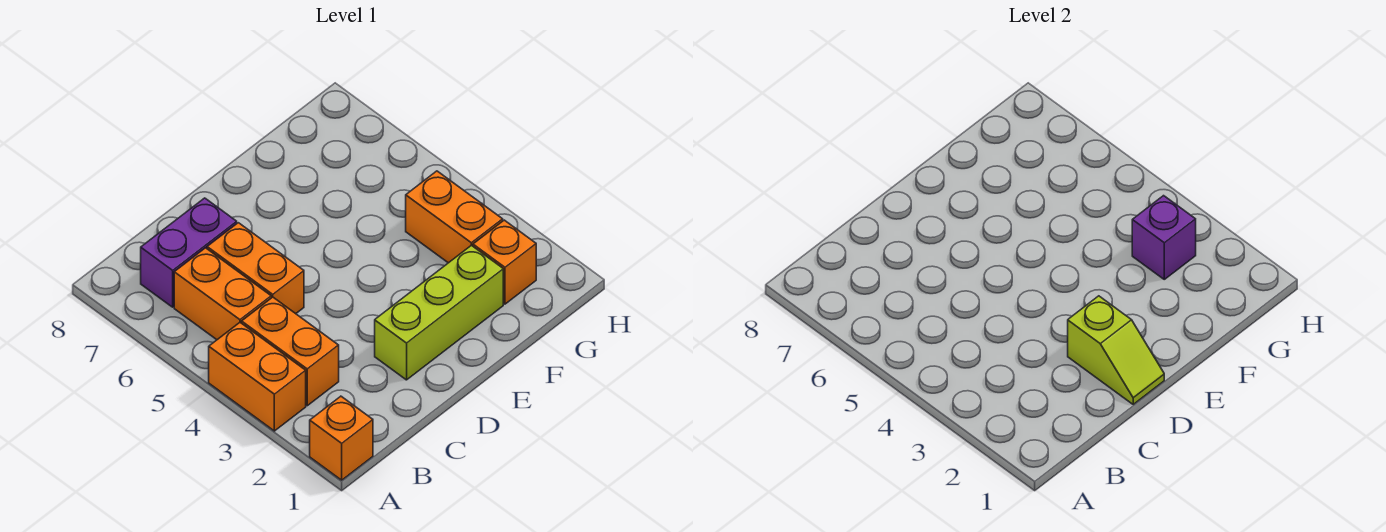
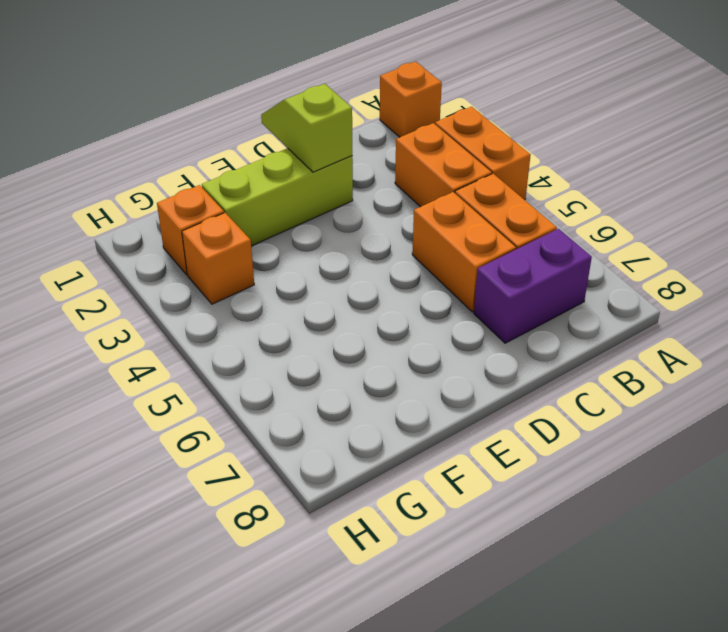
orange brick G3:G4 level 1 -> orange brick G3 level 1
purple brick G3 level 2 -> none

